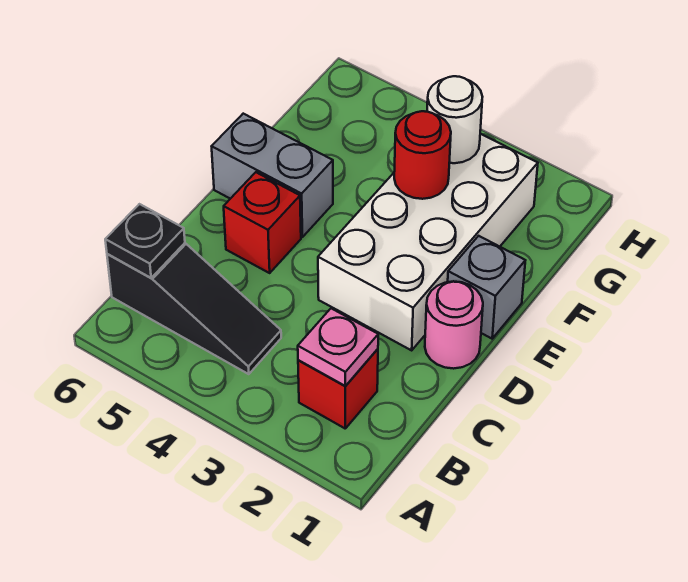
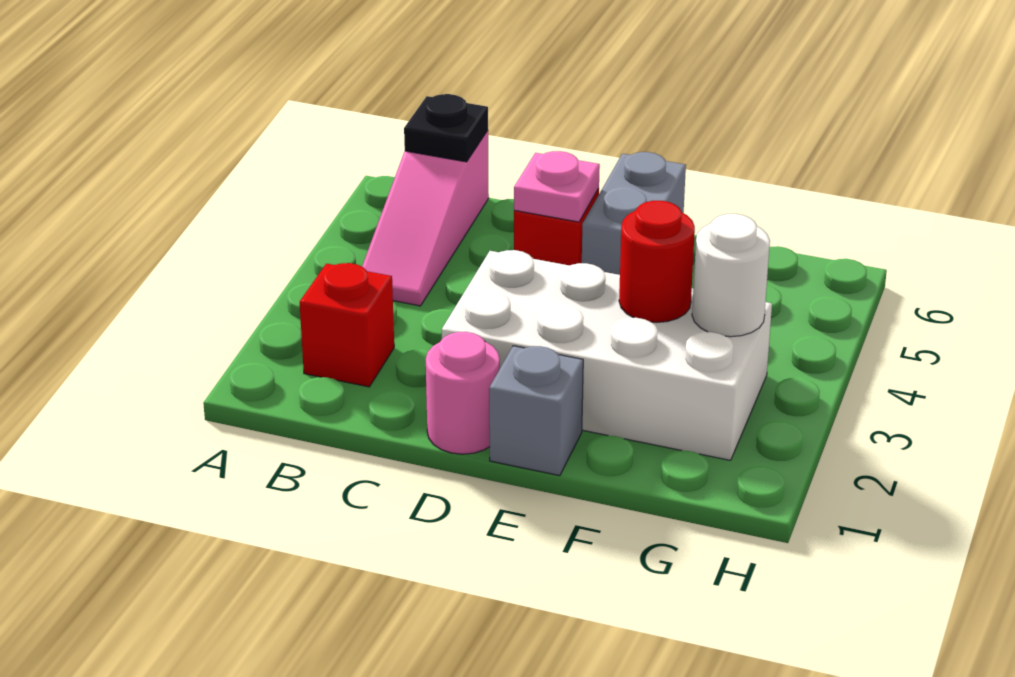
pink plate B2 level 2 -> pink plate D5 level 2
black slope B4:B6 level 1 top 6 -> pink slope B4:B6 level 1 top 6

